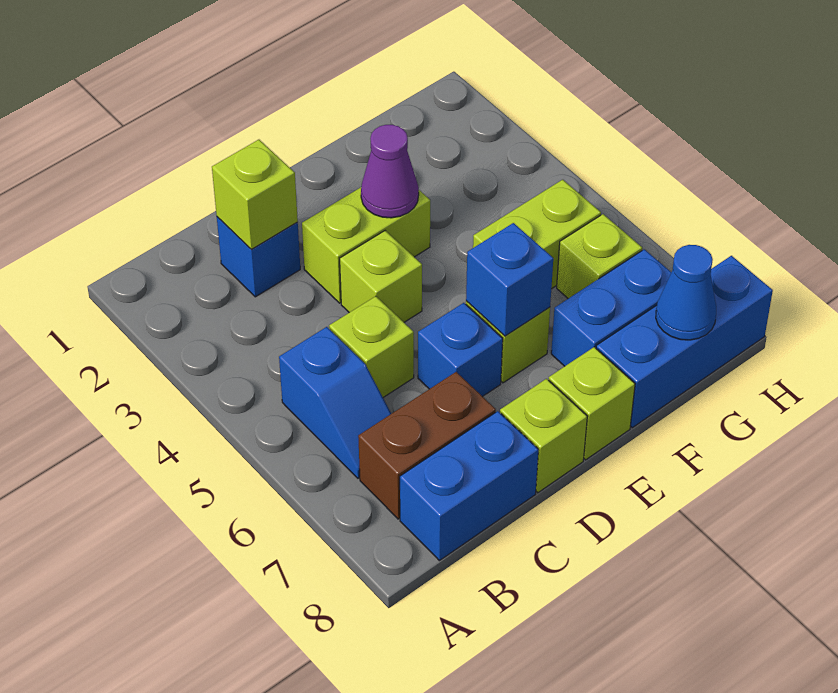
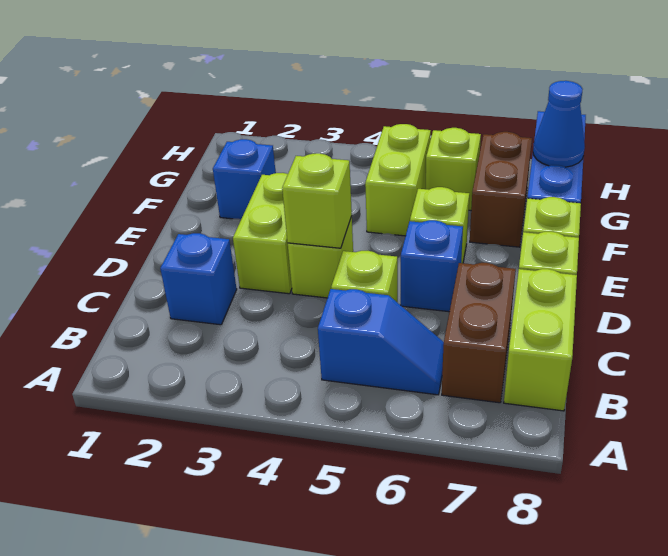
blue brick B8:C8 level 1 -> lime brick B8:C8 level 1
lime brick C2 level 2 -> lime brick D4 level 2
purple cone E3 level 2 -> none
blue brick E6 level 2 -> blue brick F2 level 1
blue brick F7:G7 level 1 -> brown brick F7:G7 level 1

